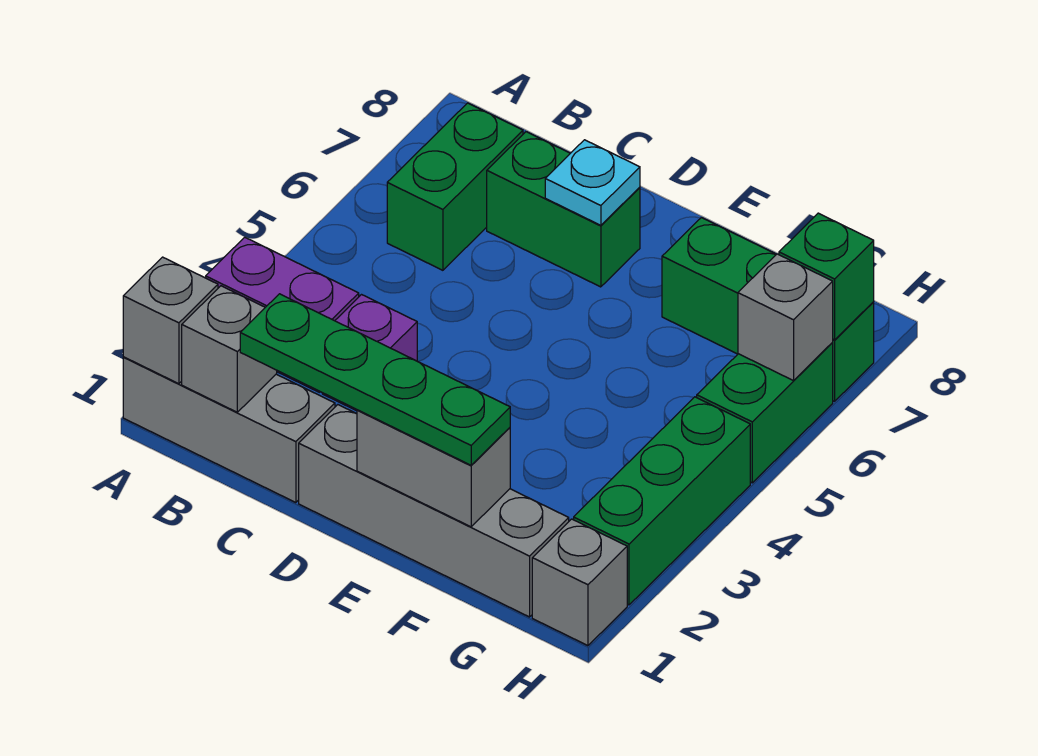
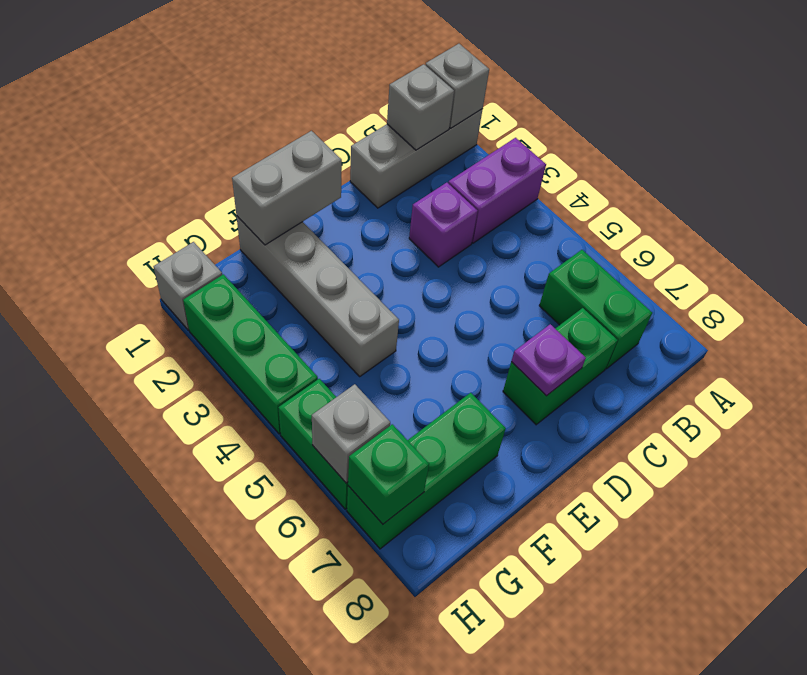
green plate C1:F1 level 3 -> none
grey brick D1:G1 level 1 -> grey brick F1:F4 level 1
cyan plate D7 level 2 -> purple plate D7 level 2

